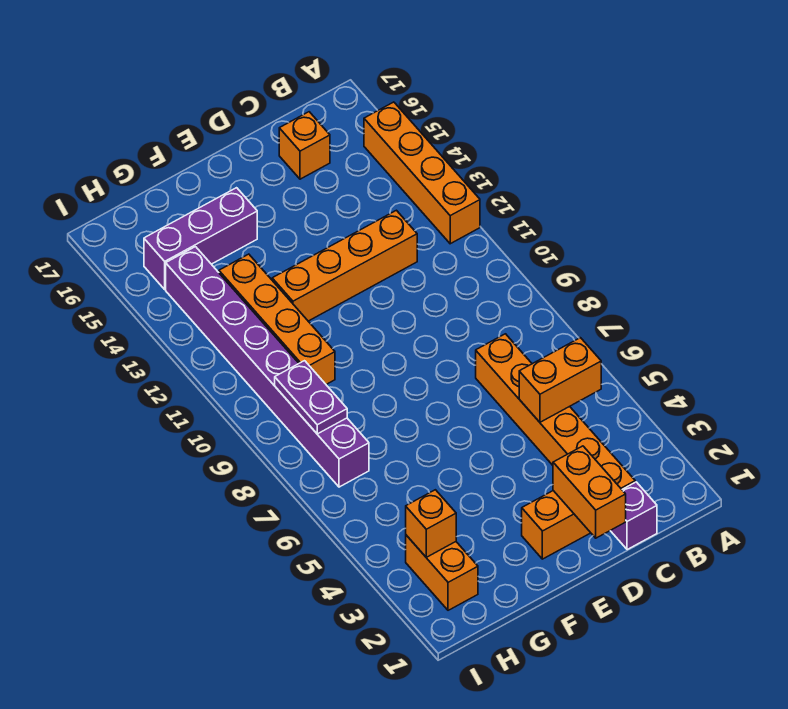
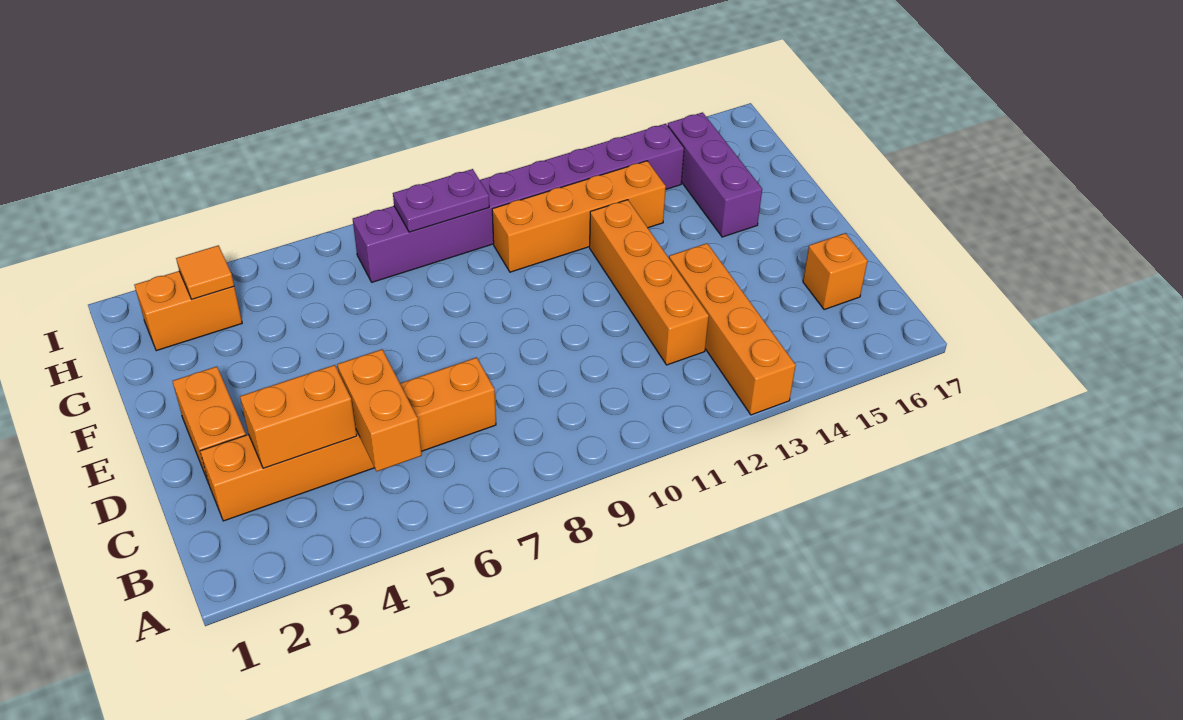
orange brick A12:A15 level 1 -> orange brick A13:D13 level 1
purple brick C1 level 1 -> none
orange brick D1:D2 level 2 -> orange brick C3:C4 level 2
orange brick H3 level 2 -> orange tile H3 level 2

